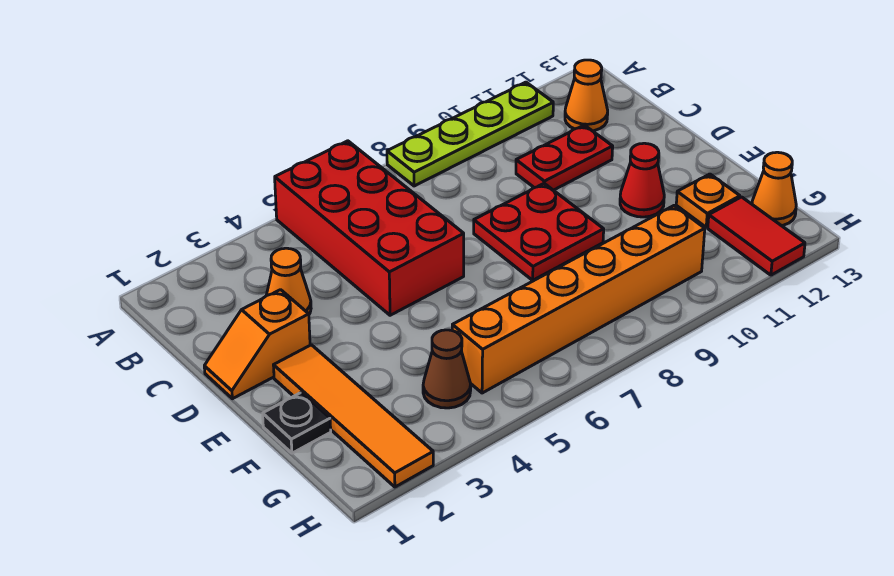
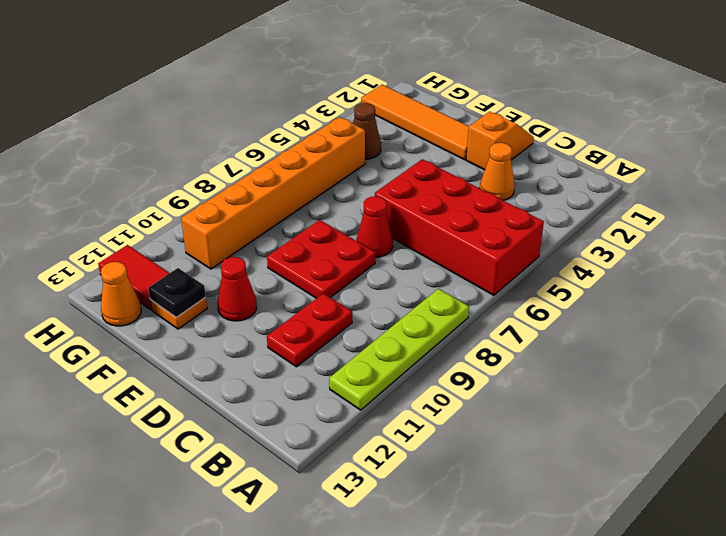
orange cone B12 level 1 -> none
none -> red cone D7 level 1
black plate F1 level 1 -> black plate F12 level 2

